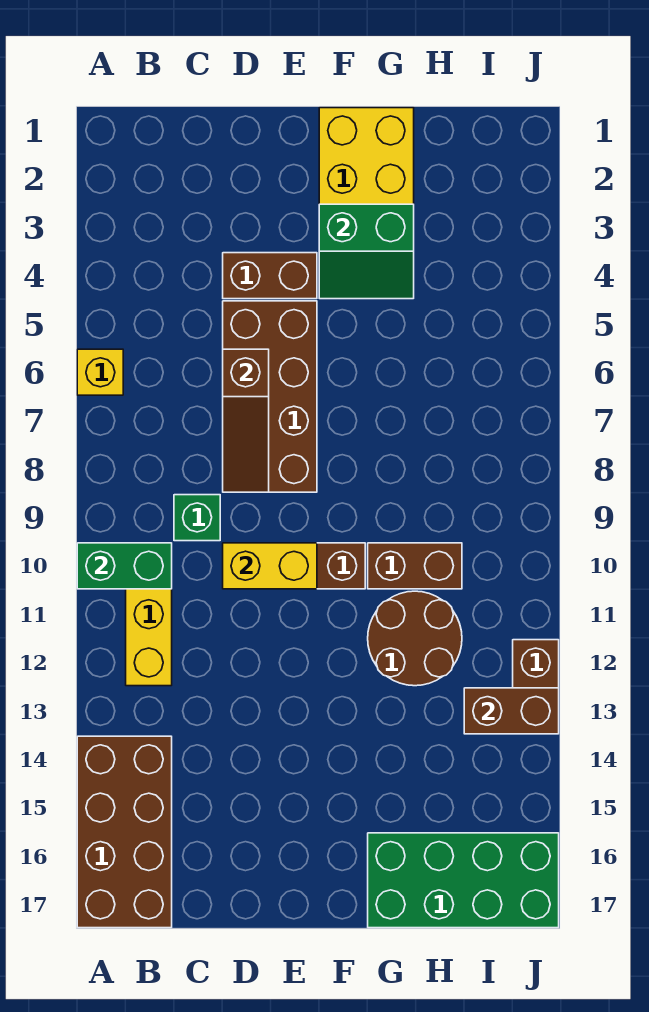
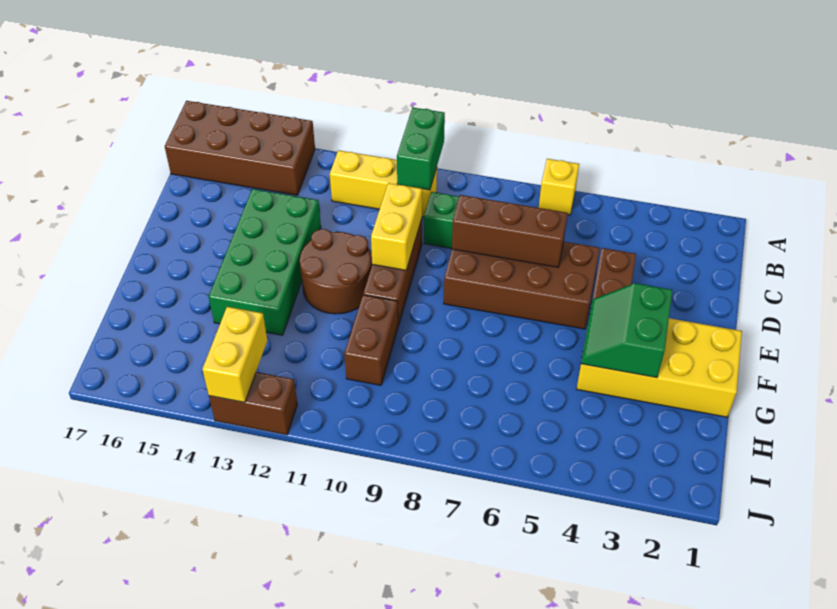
brown slope D6:D8 level 2 top 6 -> brown brick D6:D8 level 2
brown round brick G11:H12 level 1 -> brown round brick E11:F12 level 1
green brick G16:J17 level 1 -> green brick D13:G14 level 1
brown brick I13:J13 level 2 -> yellow brick I13:J13 level 2

